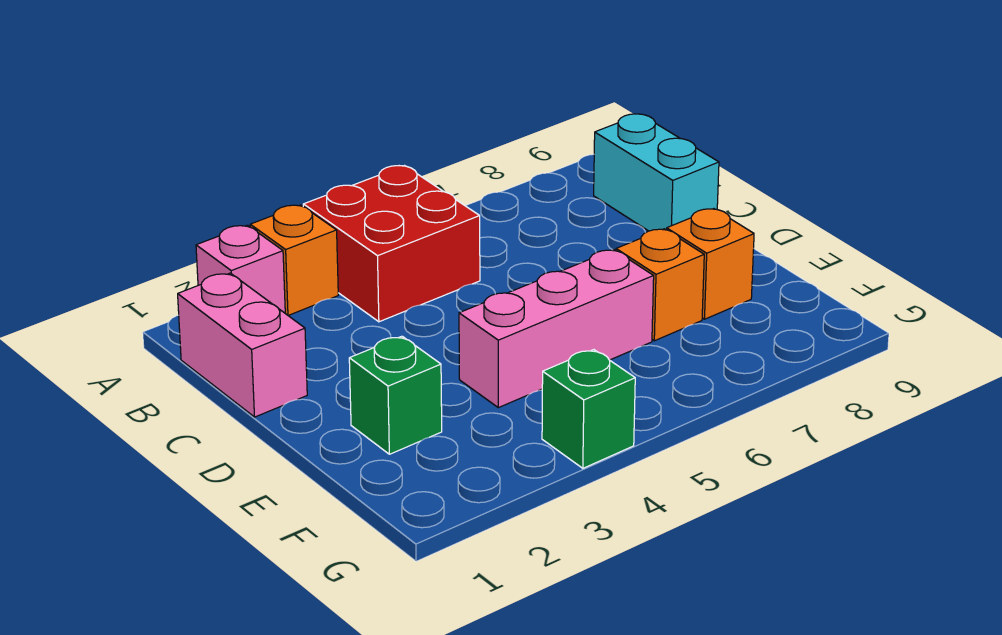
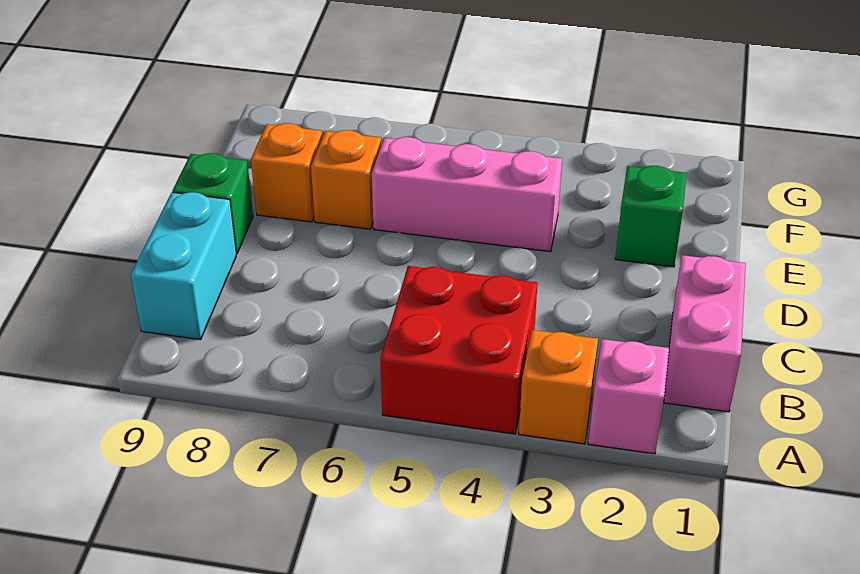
green brick G4 level 1 -> green brick D9 level 1

